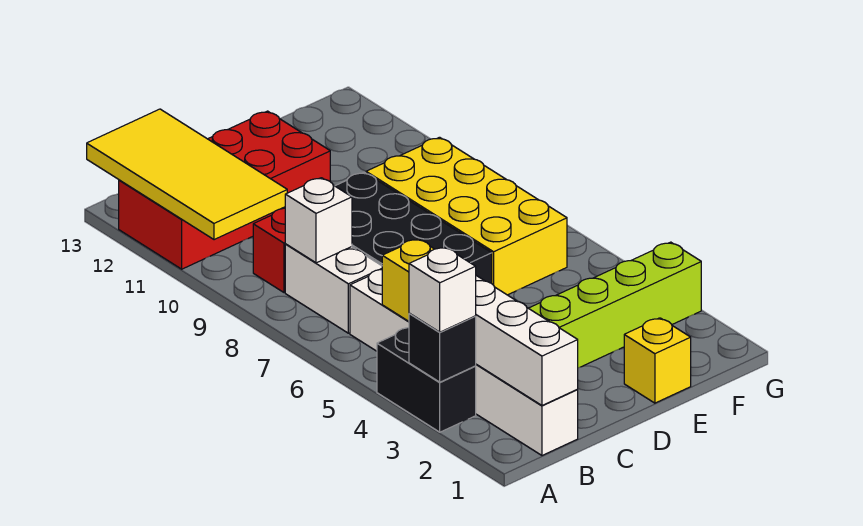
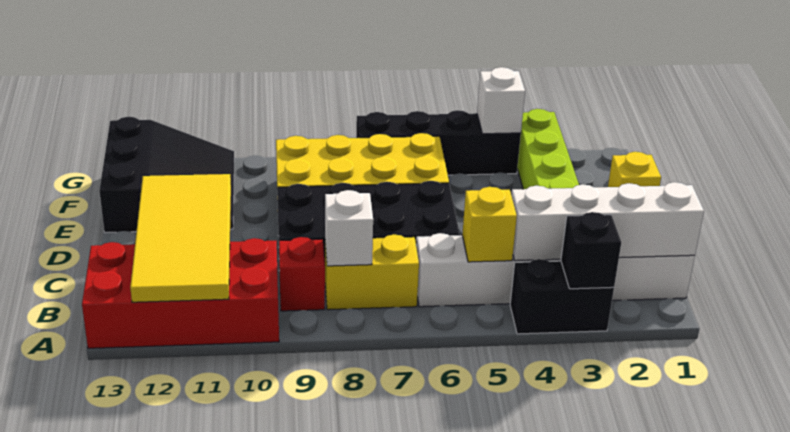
white brick A3 level 3 -> white brick G4 level 2
yellow tile A10:B13 level 2 -> yellow tile A11:D12 level 2
red brick A11:D12 level 1 -> red brick A10:B13 level 1
white brick B7:B8 level 1 -> yellow brick B7:B8 level 1
none -> black slope E11:G13 level 1 top 13
none -> black brick G4:G7 level 1

